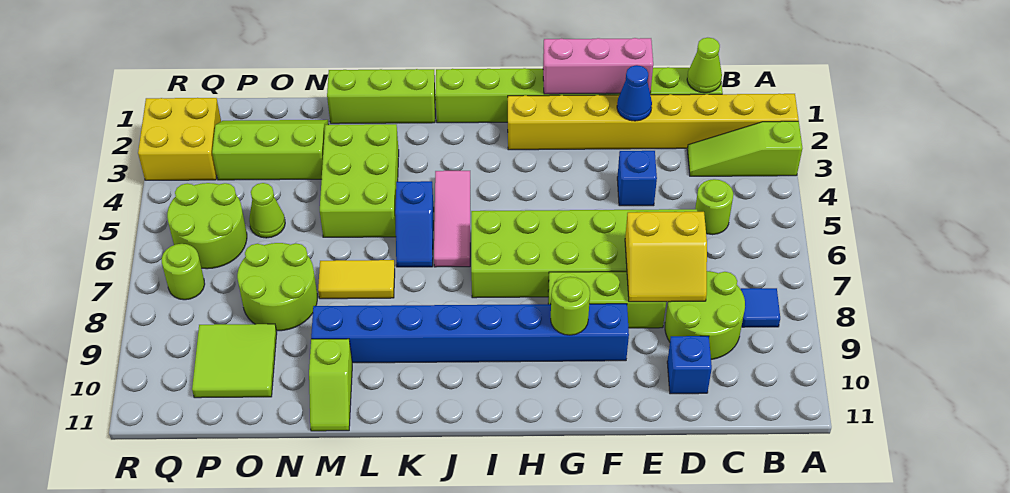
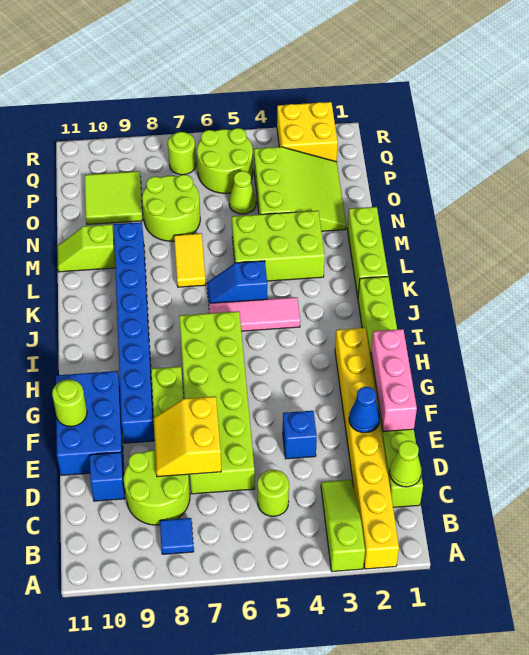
none -> blue brick E10:G11 level 1
lime round brick G9 level 2 -> lime round brick F11 level 2
lime slope N2:P3 level 1 top 3 -> lime slope N2:P4 level 1 top 4

